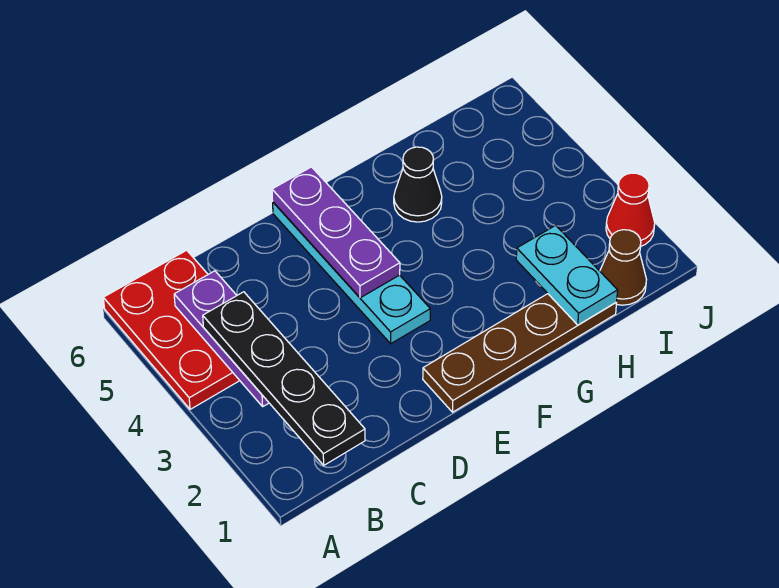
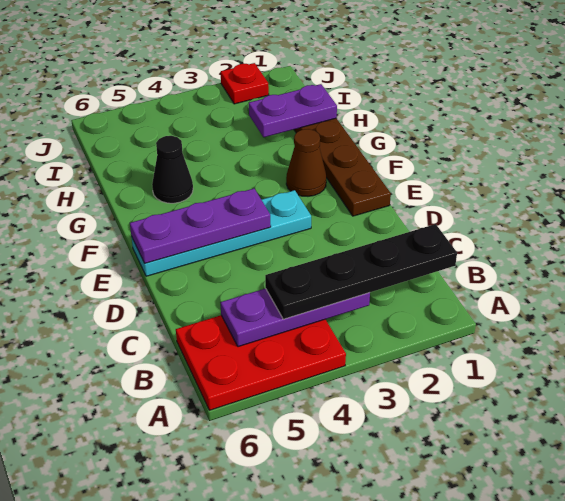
cyan plate H1:H2 level 2 -> purple plate H1:H2 level 2
brown cone I1 level 1 -> brown cone F2 level 1
red cone J2 level 1 -> red plate J2 level 1

